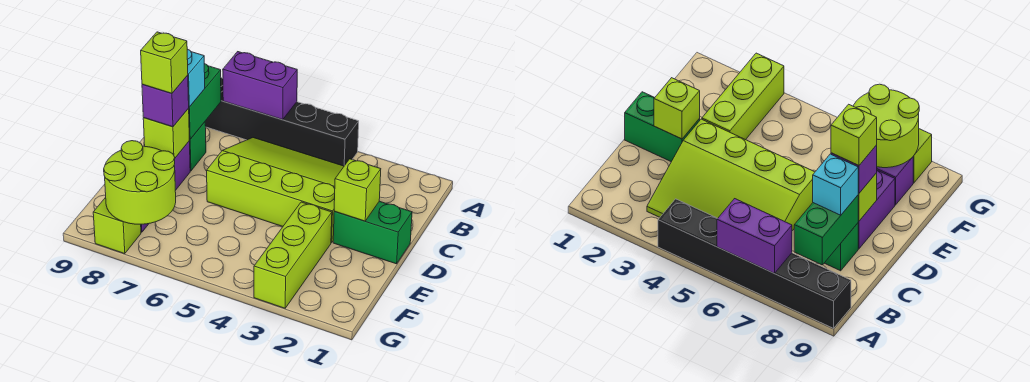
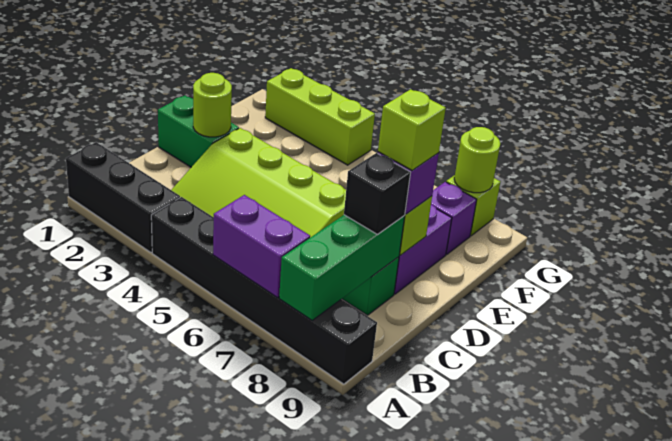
none -> black brick A1:A3 level 1
green brick B8:C8 level 2 -> green brick A8:C8 level 2
cyan brick C8 level 3 -> black brick C8 level 3
lime brick D2 level 2 -> lime round brick D2 level 2
lime brick E3:G3 level 1 -> lime brick G2:G4 level 1
lime round brick F7:G8 level 2 -> lime round brick G8 level 2

